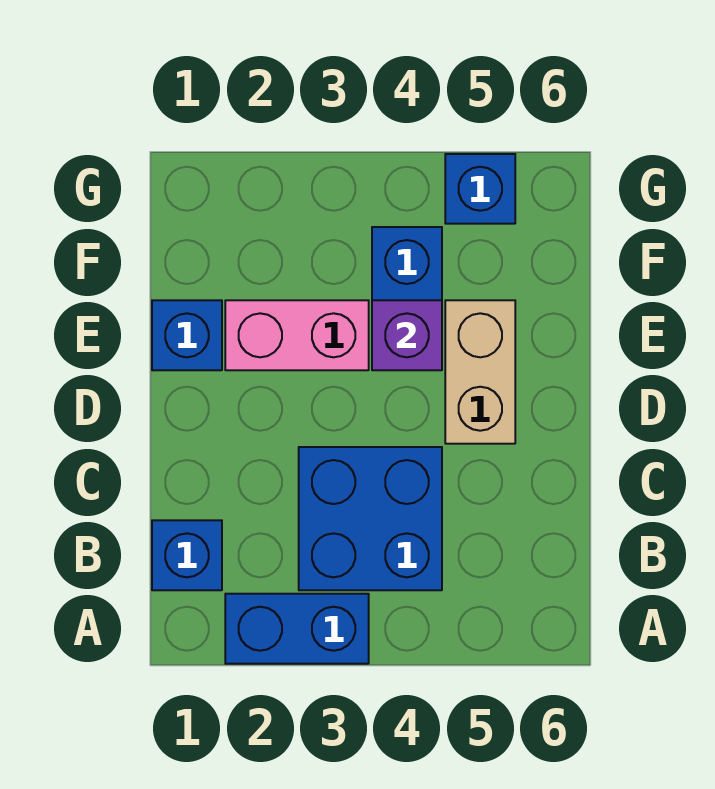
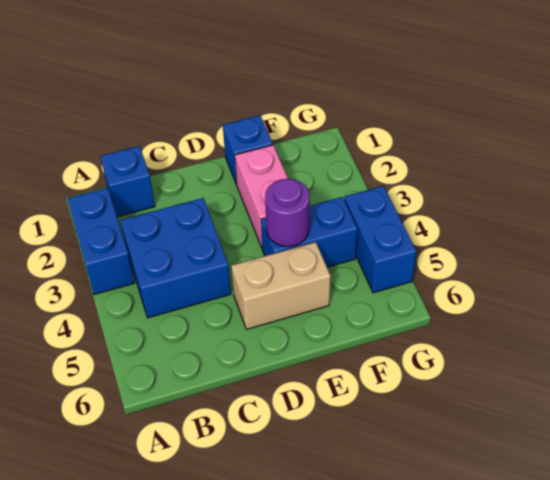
purple brick E4 level 2 -> purple round brick E4 level 2
blue brick G5 level 1 -> blue brick G4:G5 level 1

